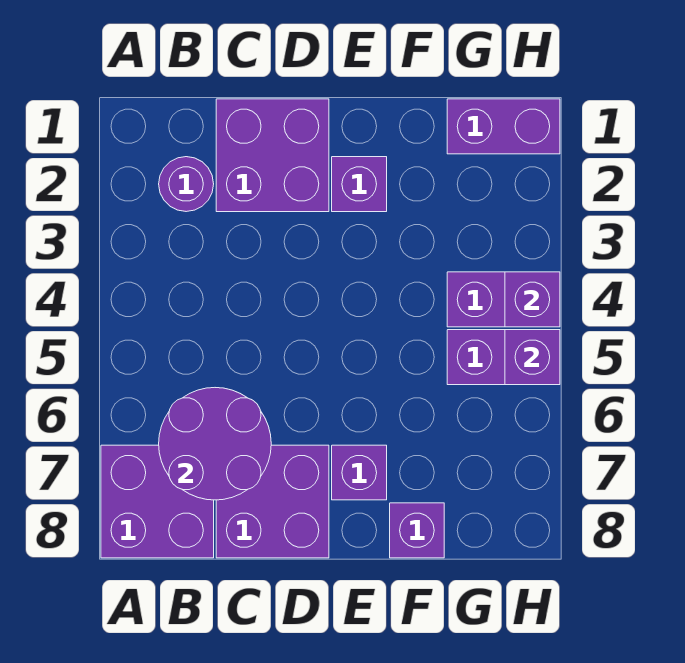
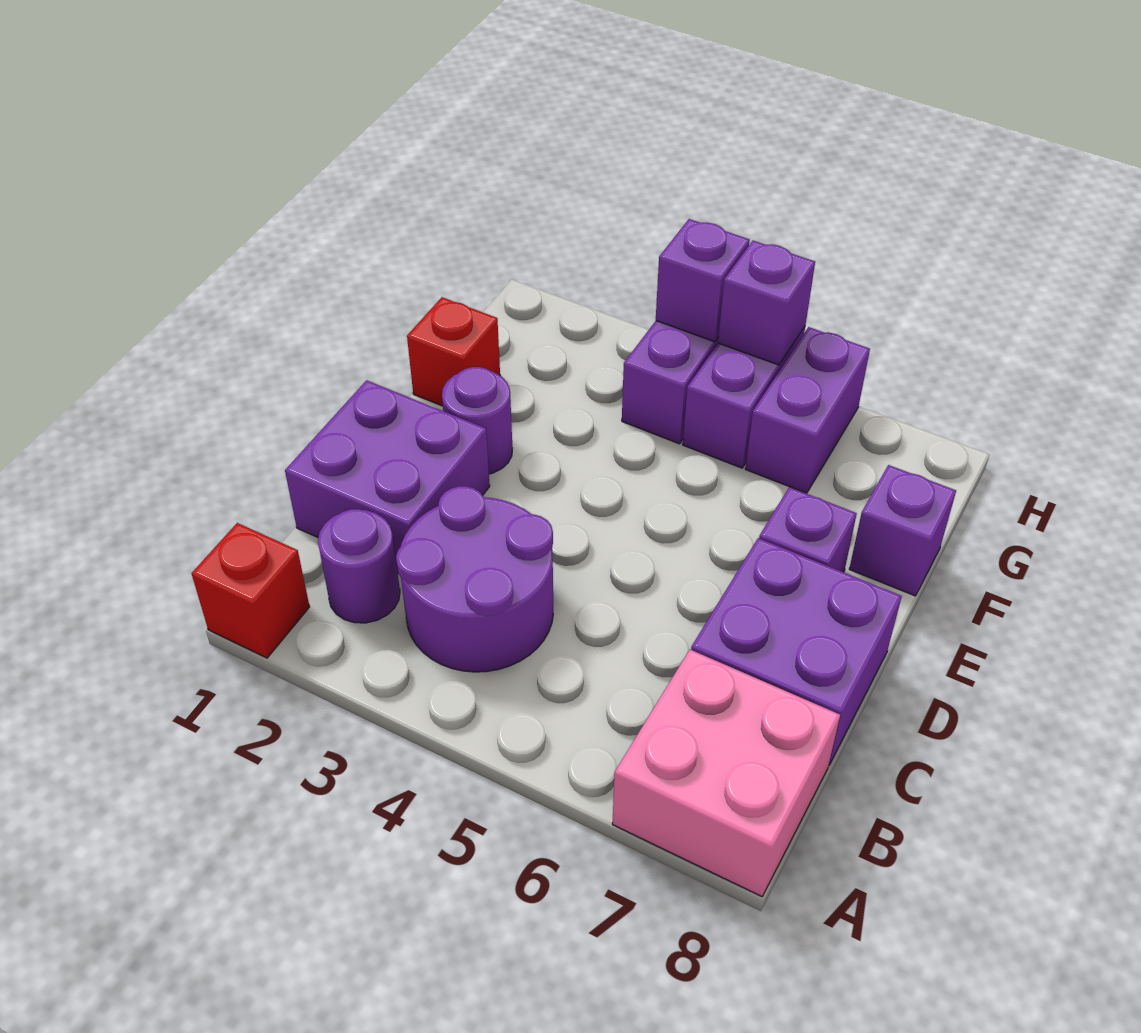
none -> red brick A1 level 1
purple brick A7:B8 level 1 -> pink brick A7:B8 level 1
purple round brick B6:C7 level 2 -> purple round brick B3:C4 level 1
purple brick E2 level 1 -> purple round brick E2 level 1
none -> red brick F1 level 1
purple brick G1:H1 level 1 -> purple brick G6:H6 level 1

